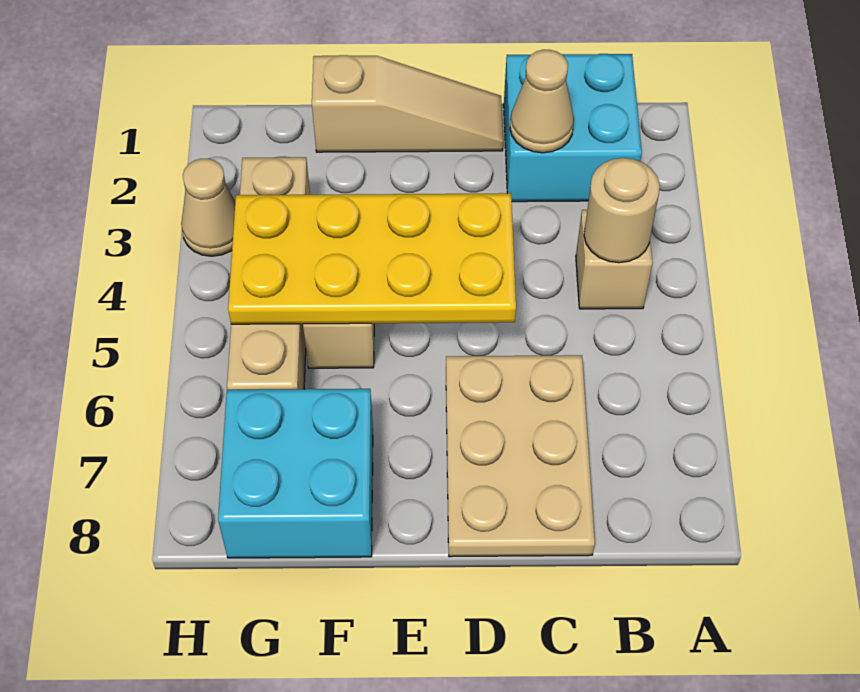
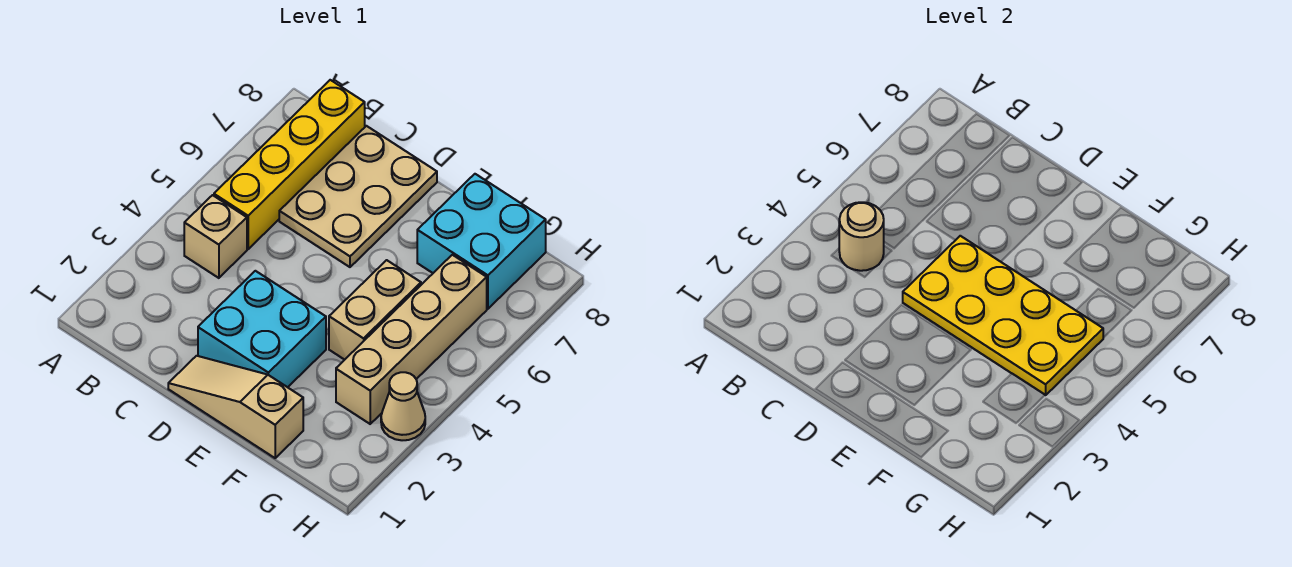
cyan brick B1:C2 level 1 -> cyan brick D2:E3 level 1
none -> yellow brick B5:B8 level 1
tan cone C2 level 2 -> none

